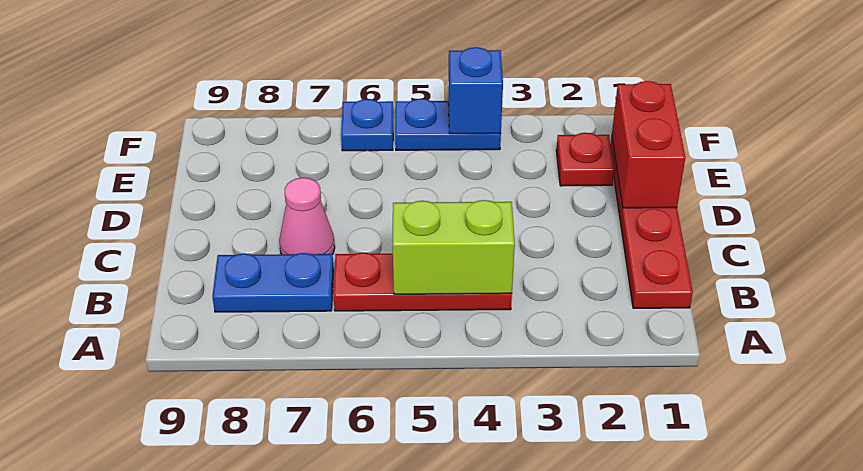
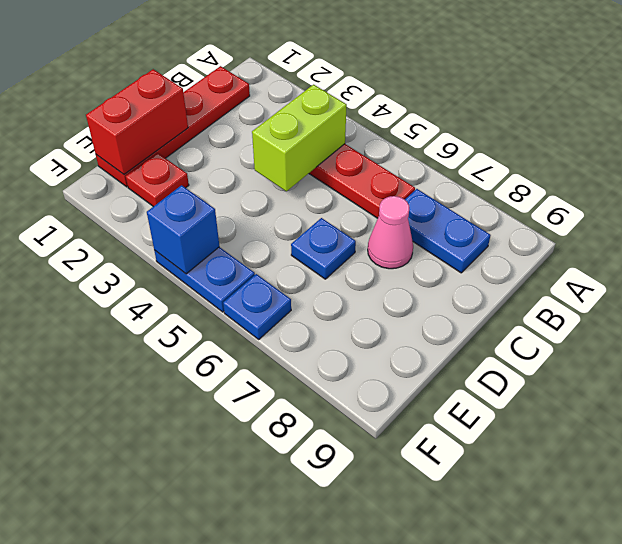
lime brick B4:B5 level 2 -> lime brick B4:C4 level 2
none -> blue plate D6 level 1

